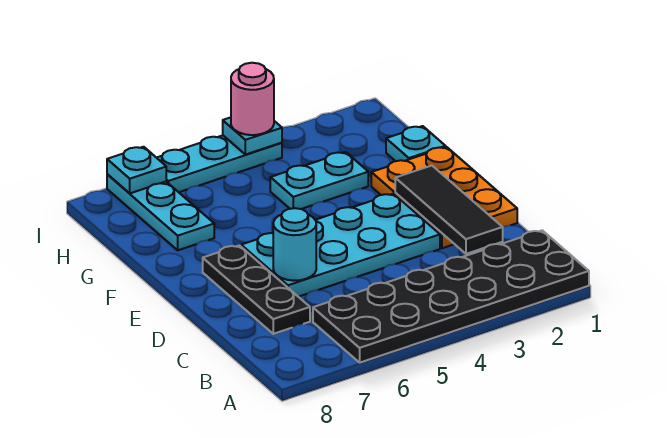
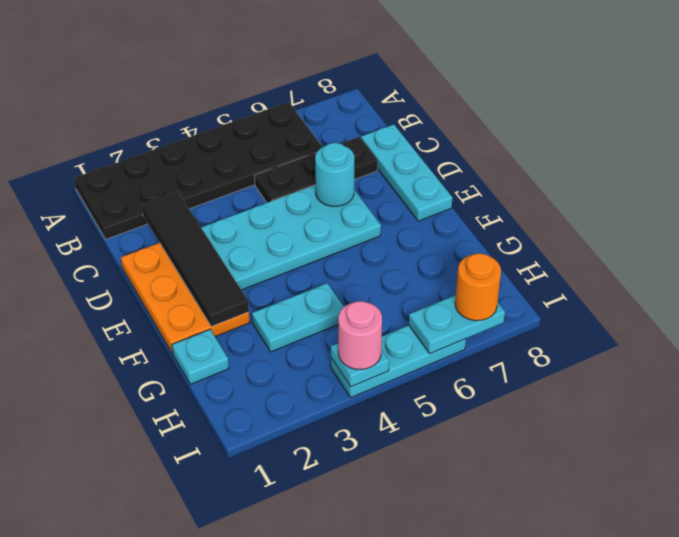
black tile C2:E2 level 2 -> black tile C2:F2 level 2
black plate C7:E7 level 1 -> black plate C5:C7 level 1
cyan plate G7:I7 level 1 -> cyan plate C8:E8 level 1
cyan plate I7 level 2 -> cyan plate I6:I7 level 2
none -> orange round brick I7 level 3

